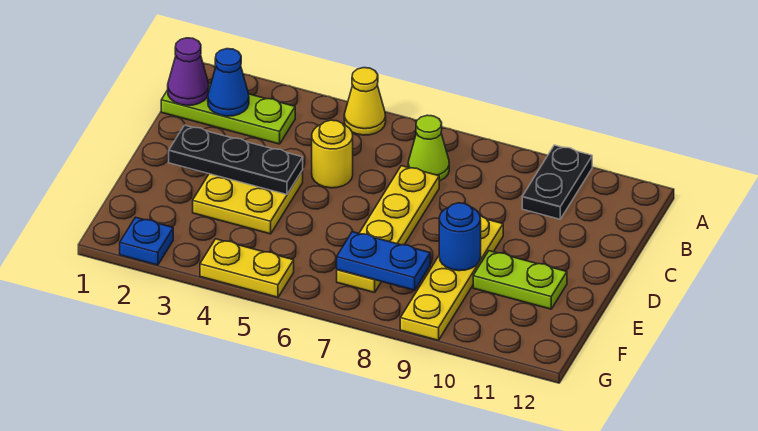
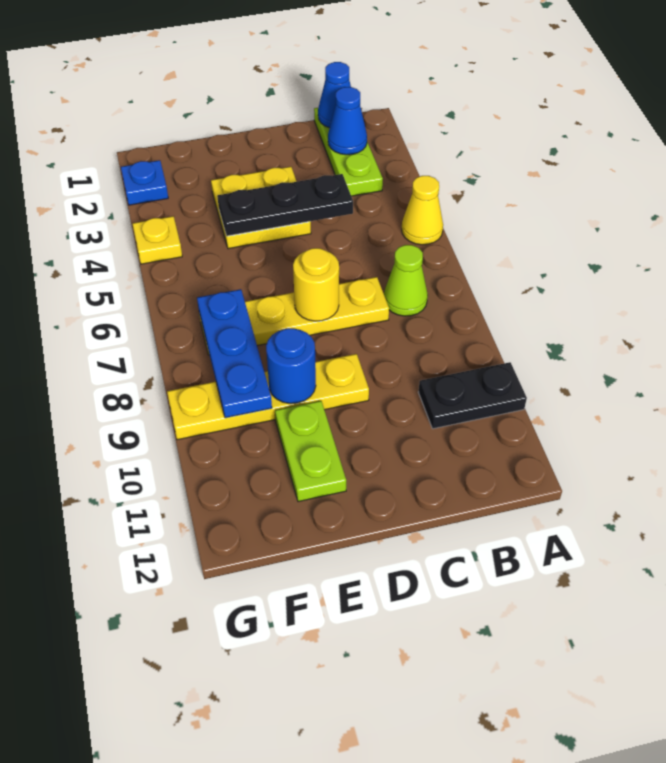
purple cone B1 level 2 -> blue cone B1 level 2
yellow round brick C5 level 1 -> yellow round brick D7 level 2
black plate D2:D4 level 2 -> black plate C4:E4 level 2
blue plate F7:F8 level 2 -> blue plate F7:F9 level 2
yellow plate G4:G5 level 1 -> yellow plate G4 level 1

